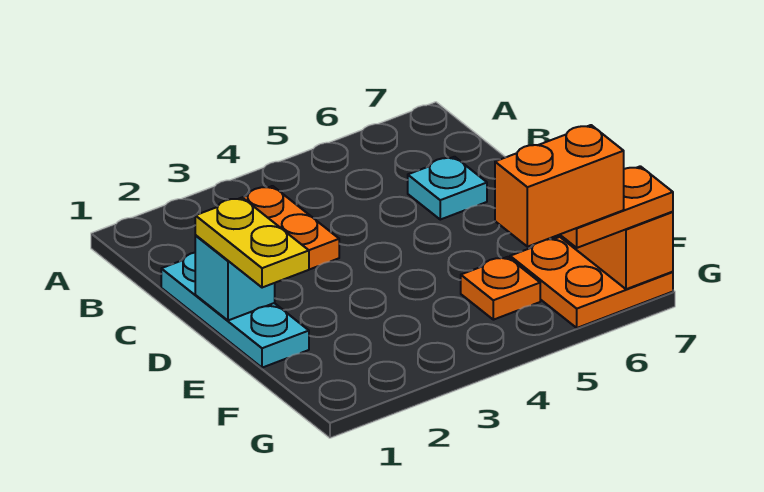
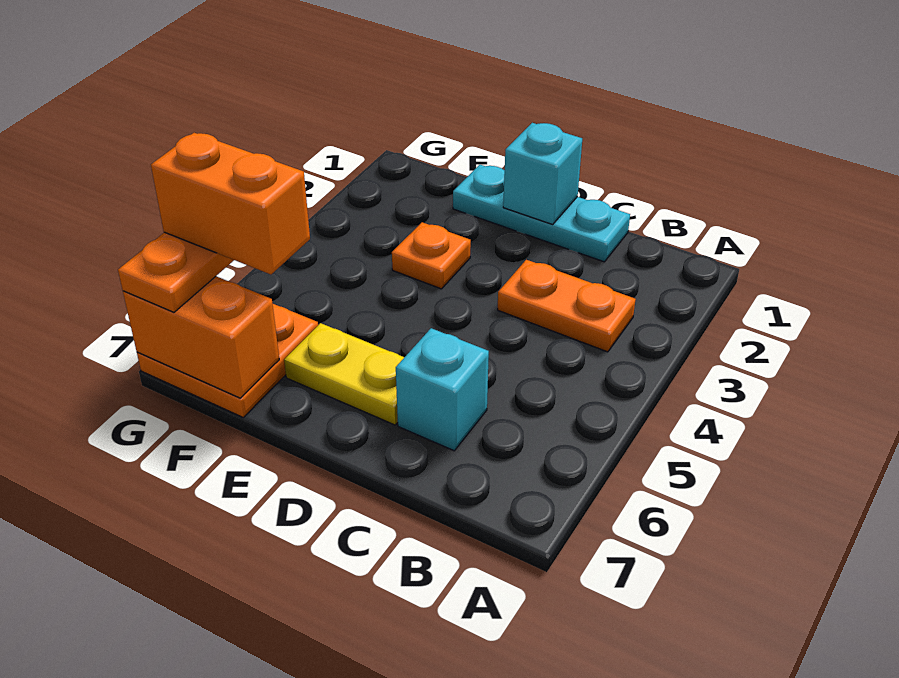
cyan plate C6 level 1 -> cyan brick C6 level 1
yellow plate D1:E1 level 3 -> yellow plate D6:E6 level 1
orange plate F5 level 1 -> orange plate E3 level 1
orange brick G5:G6 level 4 -> orange brick F6:G6 level 4

